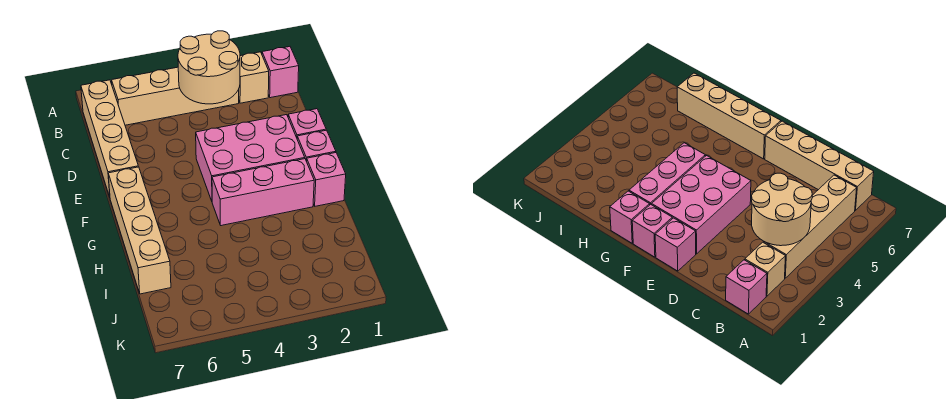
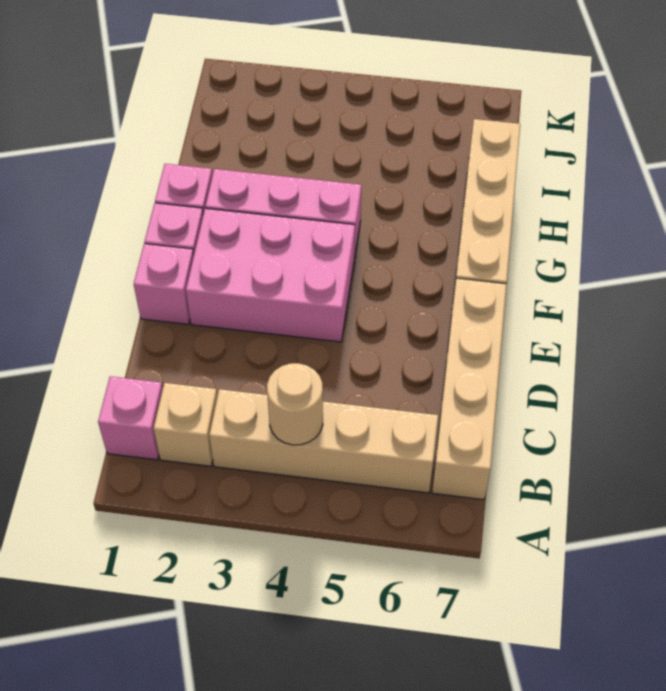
tan round brick B3:C4 level 2 -> tan round brick B4 level 2

